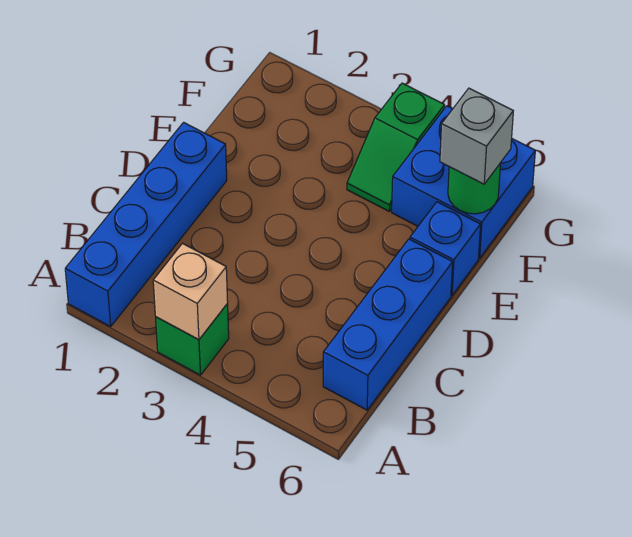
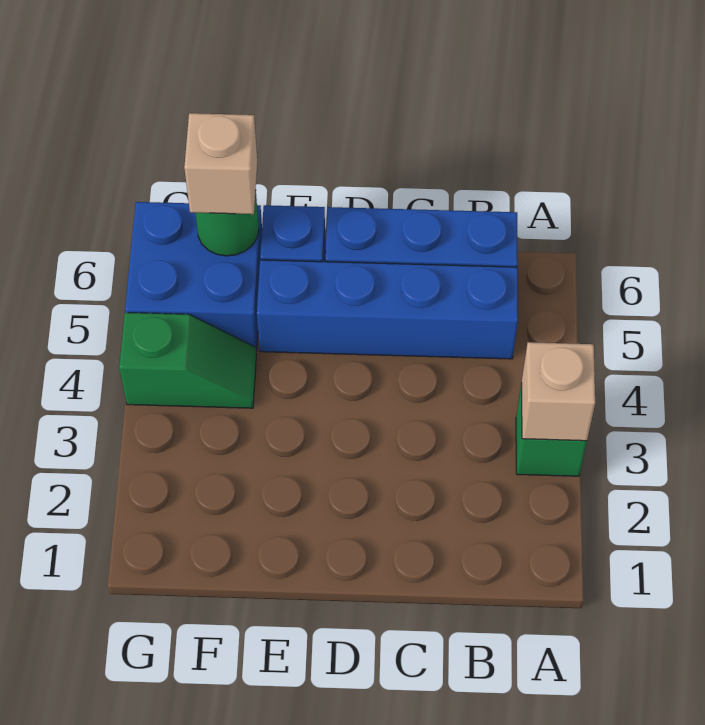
blue brick A1:D1 level 1 -> blue brick B5:E5 level 1
grey brick F6 level 3 -> tan brick F6 level 3

